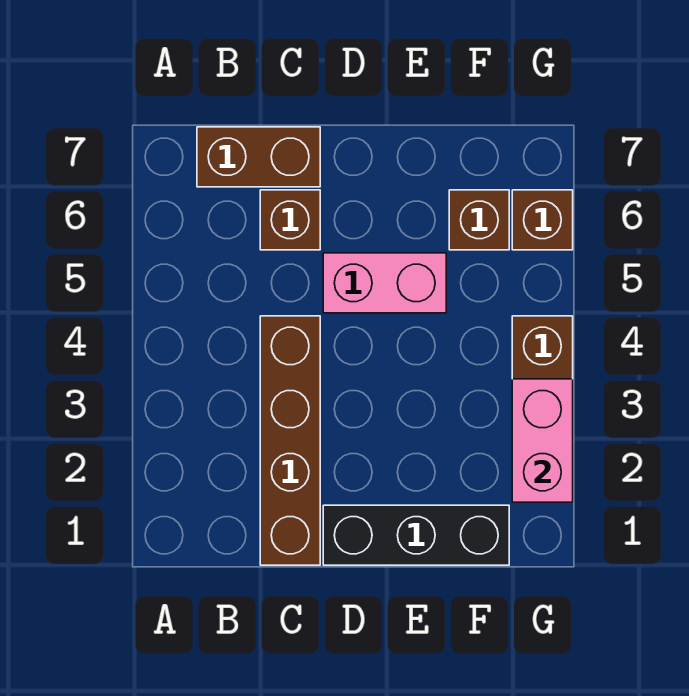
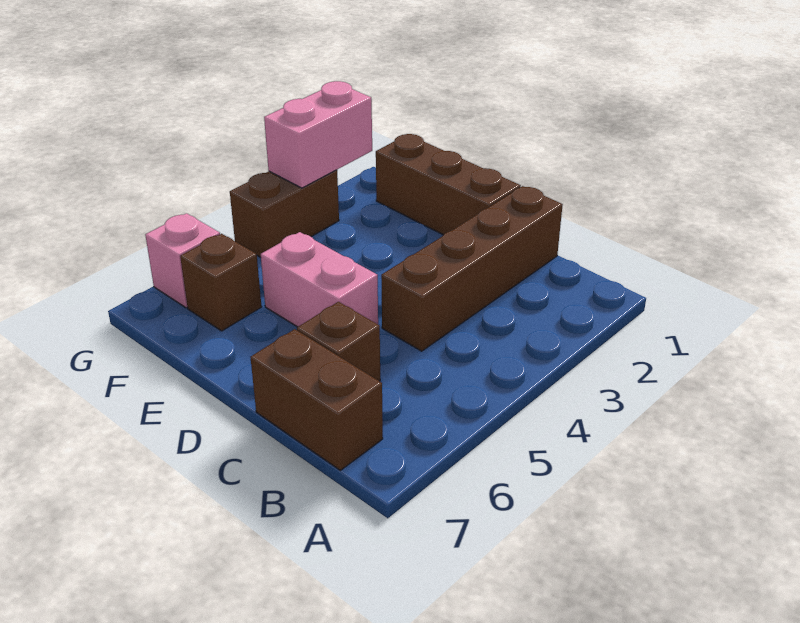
black brick D1:F1 level 1 -> brown brick D1:F1 level 1
brown brick G6 level 1 -> pink brick G6 level 1

